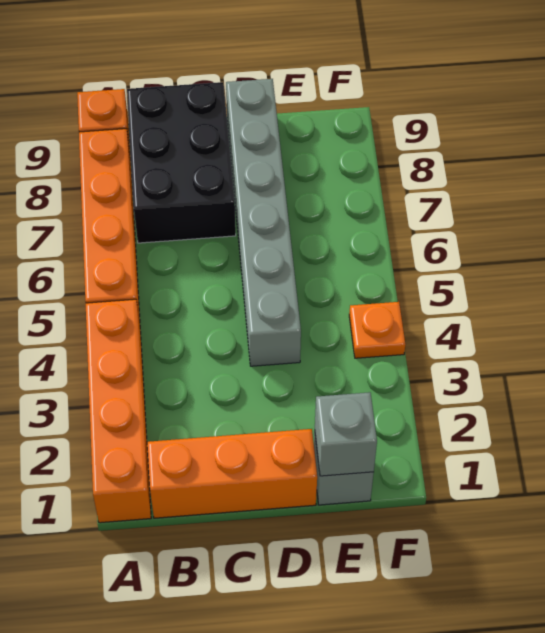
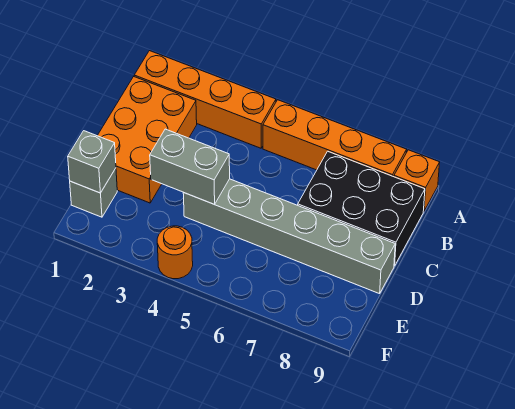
orange brick B1:D1 level 1 -> orange brick B1:D2 level 1
none -> grey brick D3:D4 level 2
orange plate F4 level 1 -> orange round brick F4 level 1

